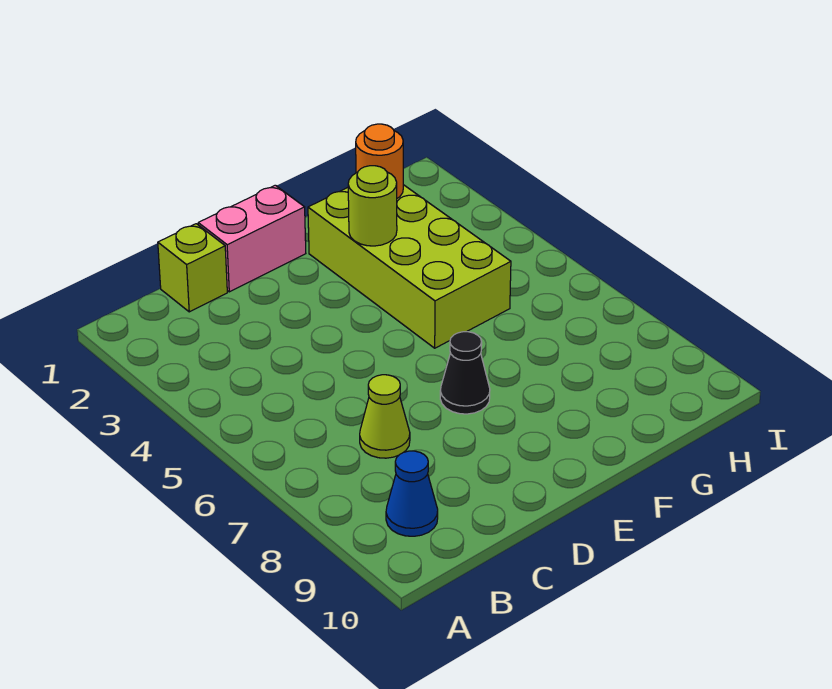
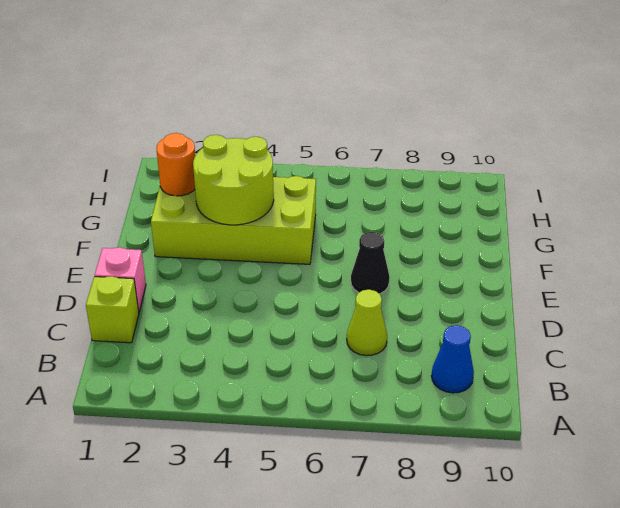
pink brick D1:E1 level 1 -> pink brick D1 level 1
lime round brick F3 level 2 -> lime round brick F3:G4 level 2

